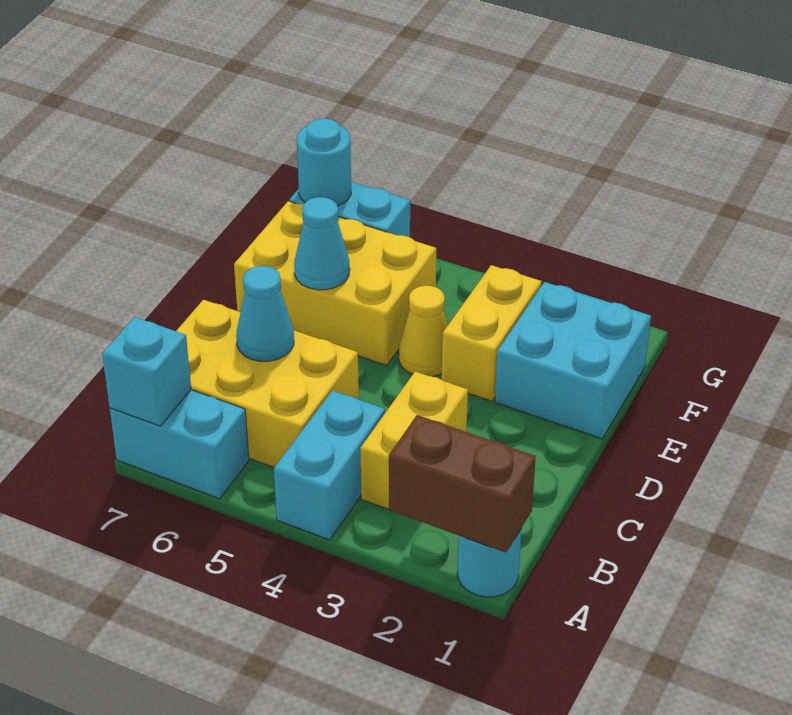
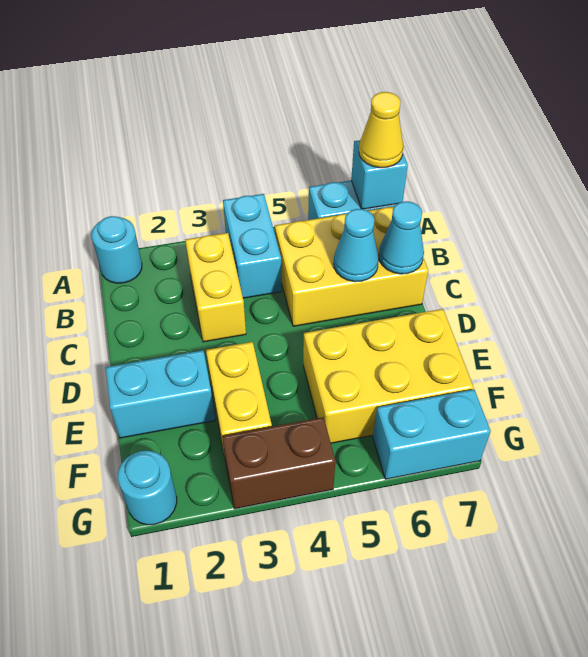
brown brick A1:A2 level 2 -> brown brick G3:G4 level 1
cyan brick E1:F2 level 1 -> cyan brick E1:E2 level 1
yellow cone E4 level 1 -> yellow cone A7 level 3
cyan cone E6 level 2 -> cyan cone C7 level 2
cyan round brick G7 level 2 -> cyan round brick G1 level 1

